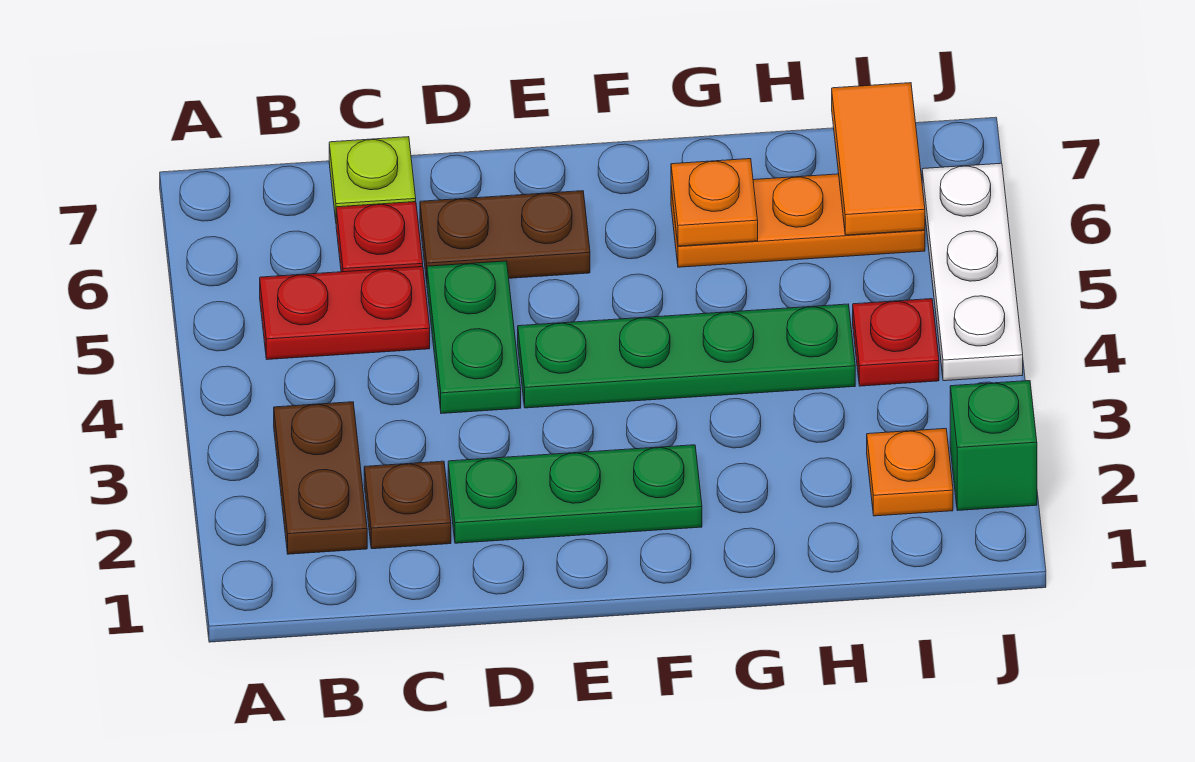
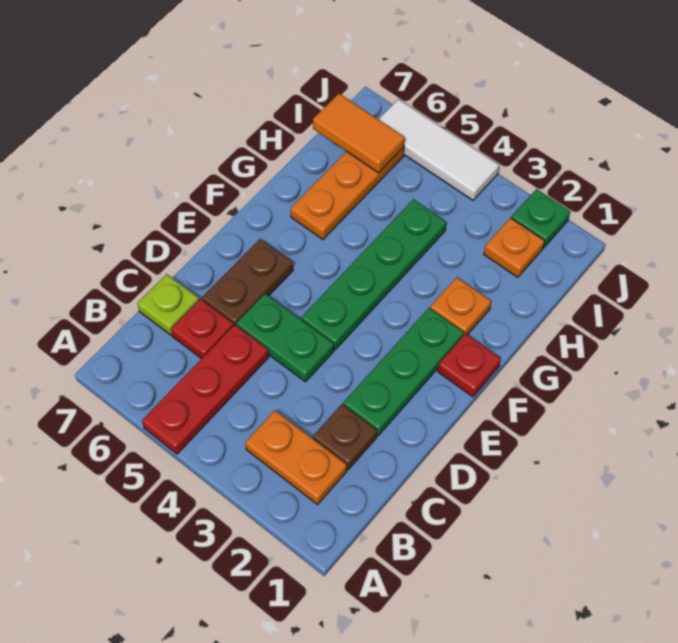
brown plate B2:B3 level 1 -> orange plate B2:B3 level 1
red plate B5:C5 level 1 -> red plate A5:C5 level 1
orange plate G6 level 2 -> orange plate G2 level 1
red plate I4 level 1 -> red plate F1 level 1
green brick J2 level 1 -> green plate J2 level 1
white plate J4:J6 level 1 -> white tile J4:J6 level 1

